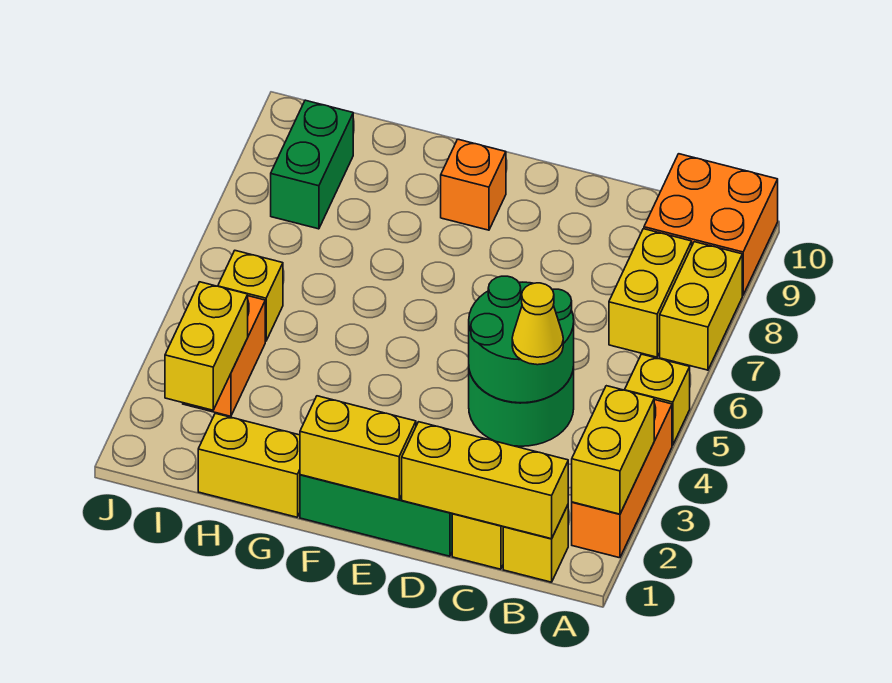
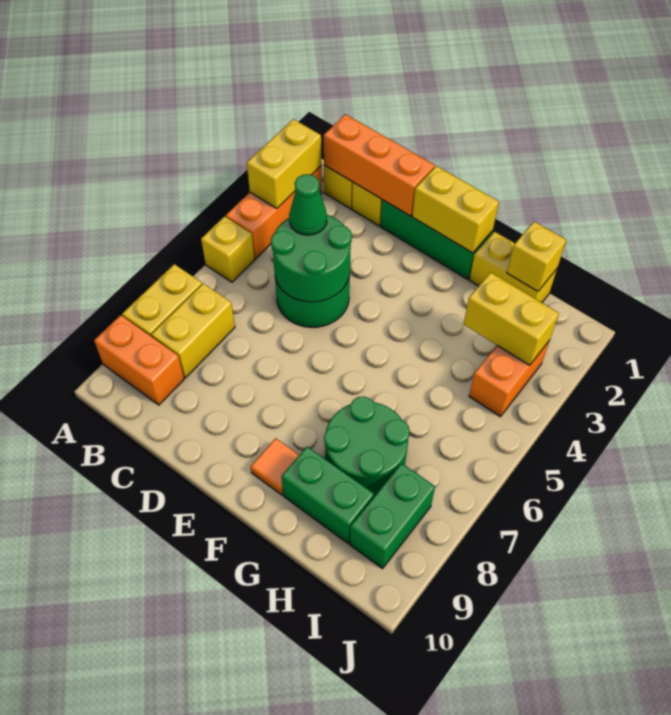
orange brick A9:B10 level 1 -> orange brick A9:B9 level 1
yellow brick B1:D1 level 2 -> orange brick B1:D1 level 2
yellow cone C4 level 3 -> green cone C4 level 3
orange brick F9 level 1 -> orange tile F9 level 1
none -> green round brick G7:H8 level 1
none -> green brick G9:H9 level 1
yellow brick I2:I3 level 2 -> yellow brick H3:I3 level 2
yellow brick I5 level 1 -> yellow brick H1 level 2

